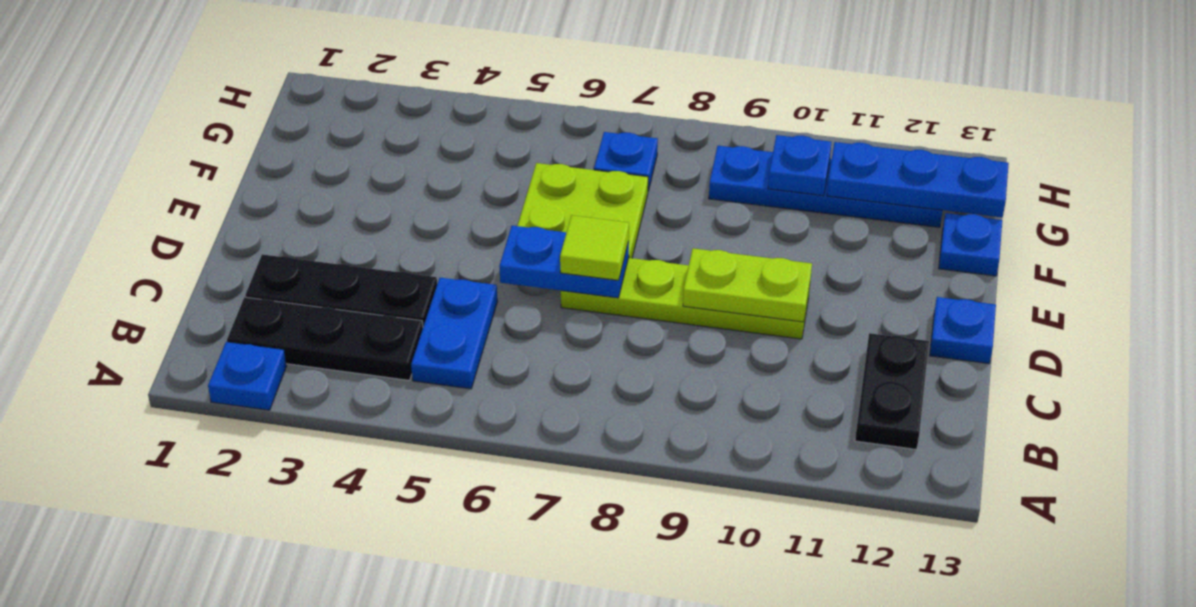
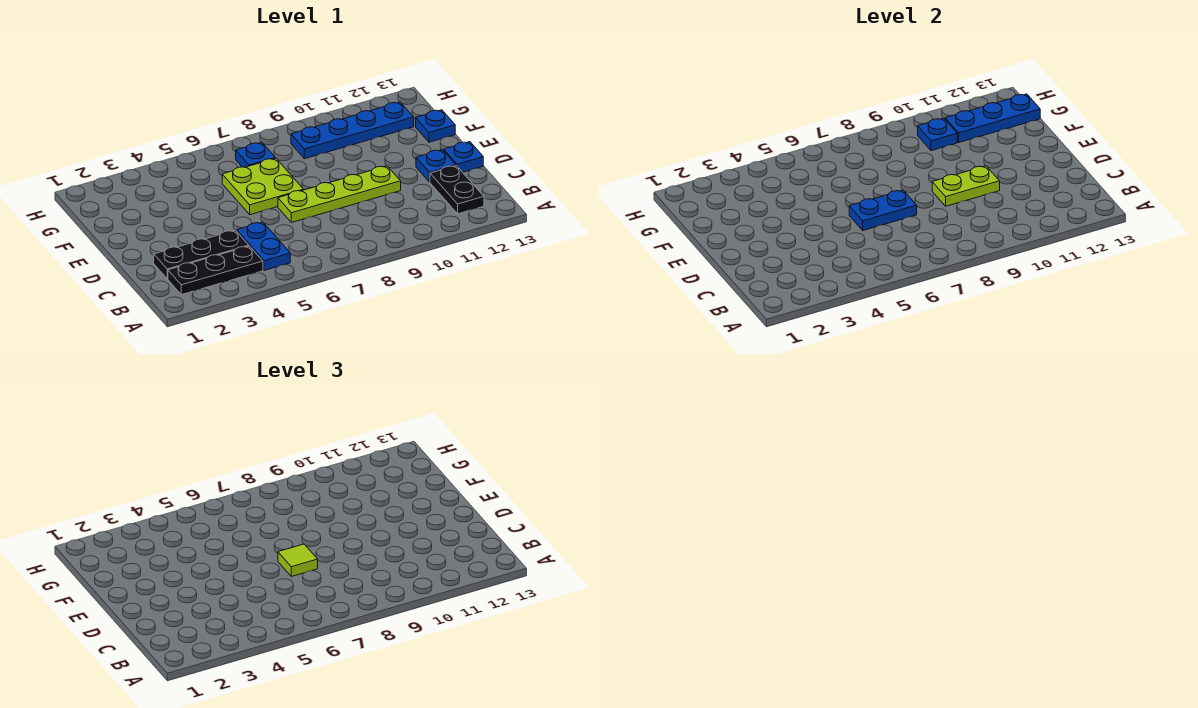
blue plate A2 level 1 -> blue plate D12 level 1

